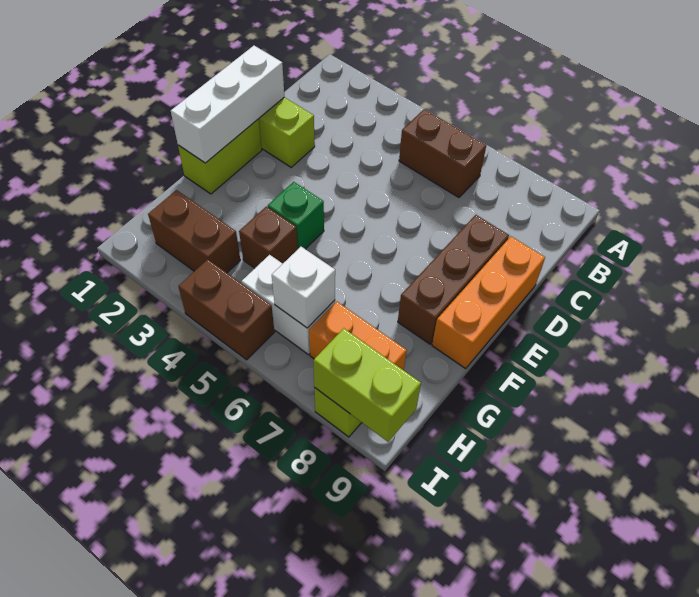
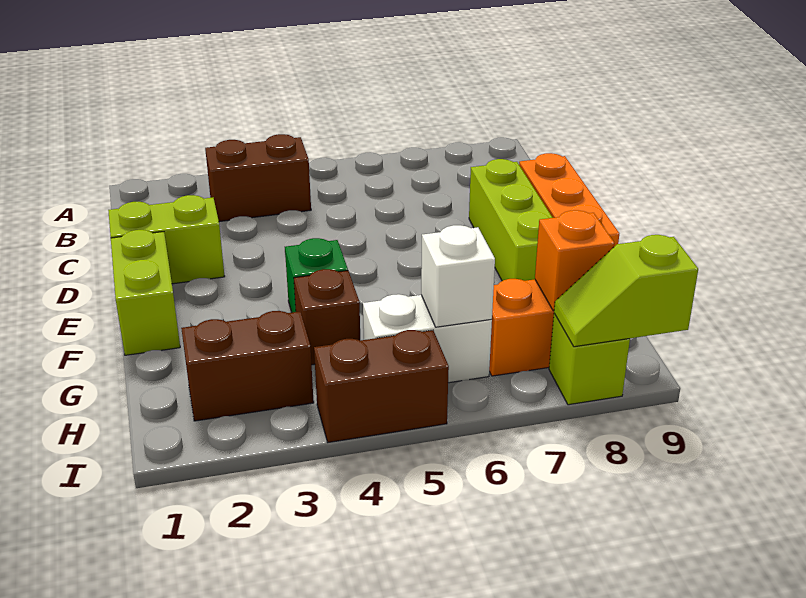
brown brick B5:B6 level 1 -> brown brick B3:B4 level 1
white brick D1:F1 level 2 -> none
brown brick D8:F8 level 1 -> lime brick D8:F8 level 1
none -> orange brick H8 level 2
lime brick I8:I9 level 2 -> lime slope I8:I9 level 2 top 9

